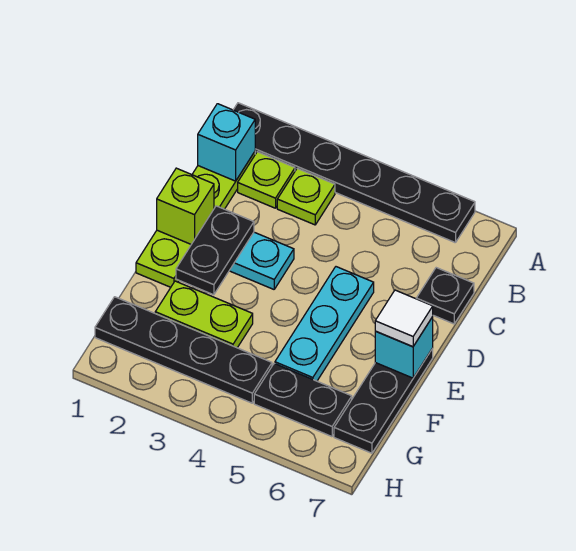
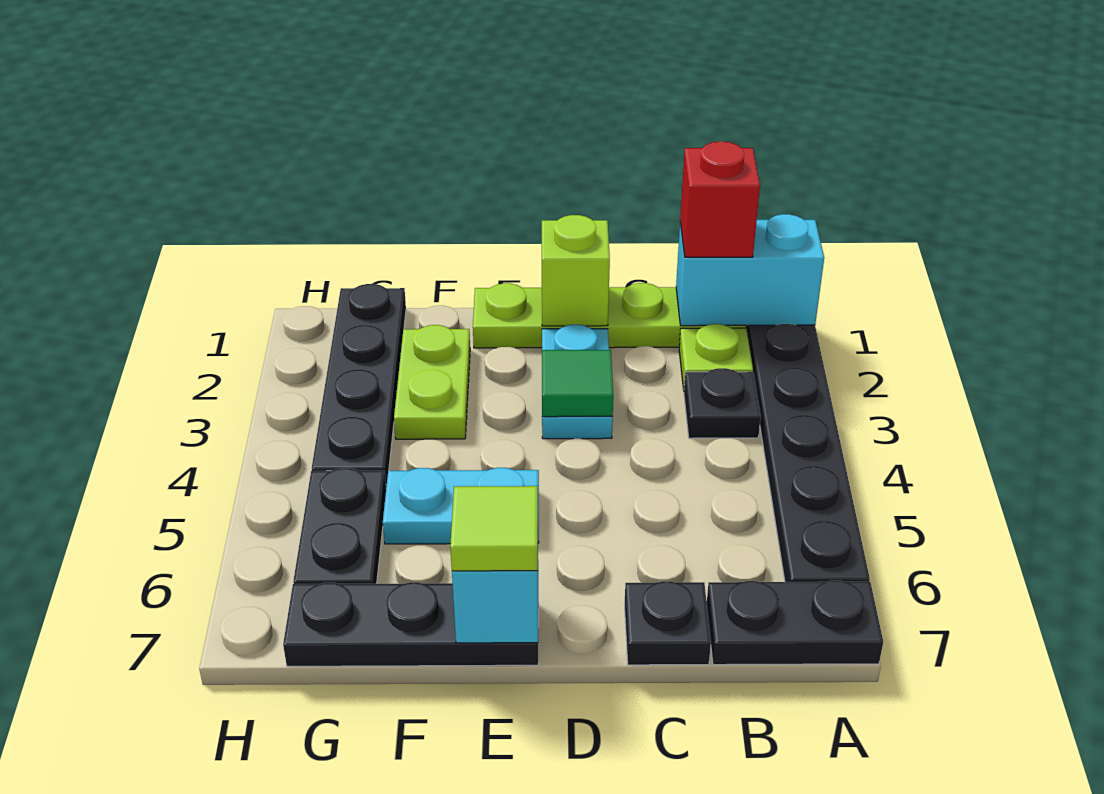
cyan brick B1 level 2 -> cyan brick A1:B1 level 2
none -> red brick B1 level 3
lime plate B3 level 1 -> black plate B3 level 1
black plate D2:E2 level 2 -> black plate A7:B7 level 1
none -> green tile D3 level 2
cyan plate D5:F5 level 1 -> cyan plate E5:F5 level 1
white tile E7 level 3 -> lime tile E7 level 3

